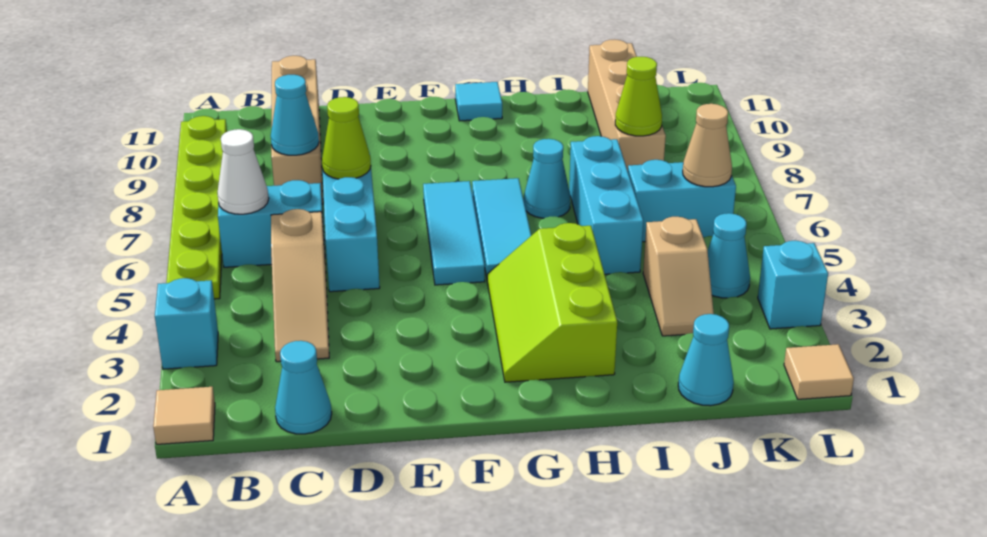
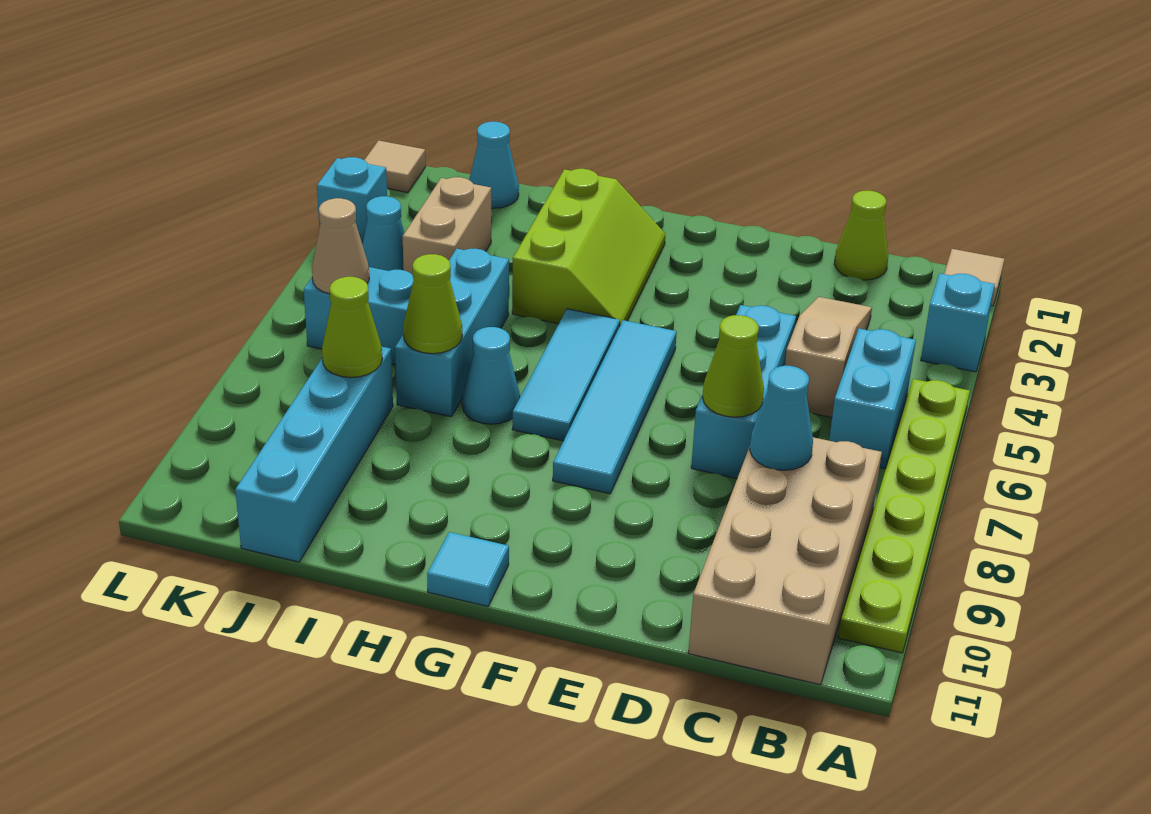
cyan brick B6:C6 level 1 -> cyan brick B5:B6 level 1
white cone B6 level 2 -> none
cyan cone C1 level 1 -> lime cone C1 level 1
tan brick C8:C11 level 1 -> tan brick B8:C11 level 1
cyan tile F5:F7 level 1 -> cyan tile F5:F8 level 1
none -> lime cone I7 level 2
tan slope J3:J4 level 1 top 4 -> tan brick J3:J4 level 1
tan brick J8:J11 level 1 -> cyan brick J8:J11 level 1

